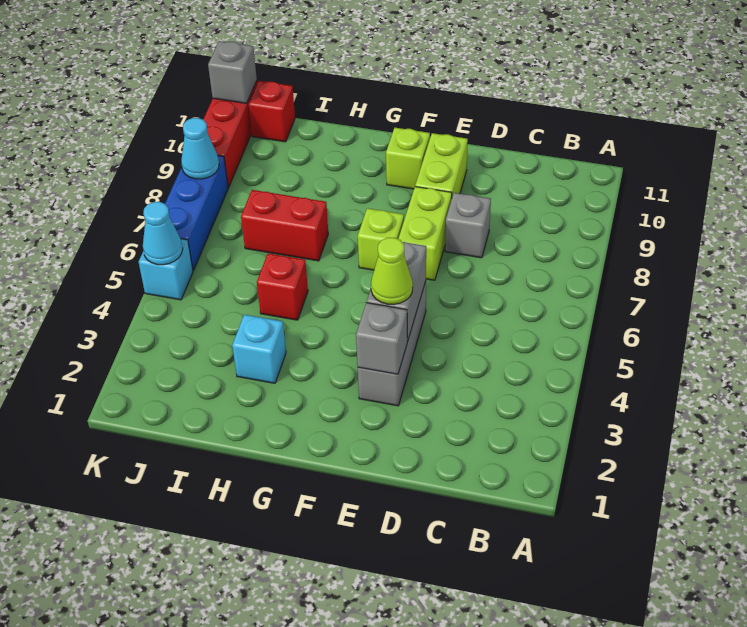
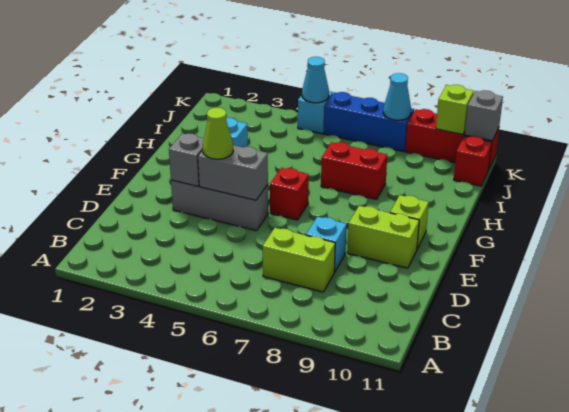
grey brick D8 level 1 -> cyan brick D8 level 1
lime brick E7:E8 level 1 -> lime brick C7:C8 level 1
lime brick F7 level 1 -> lime brick K10 level 2
red brick H5 level 1 -> red brick F6 level 1
red brick H7:I7 level 1 -> red brick H7:H8 level 1

